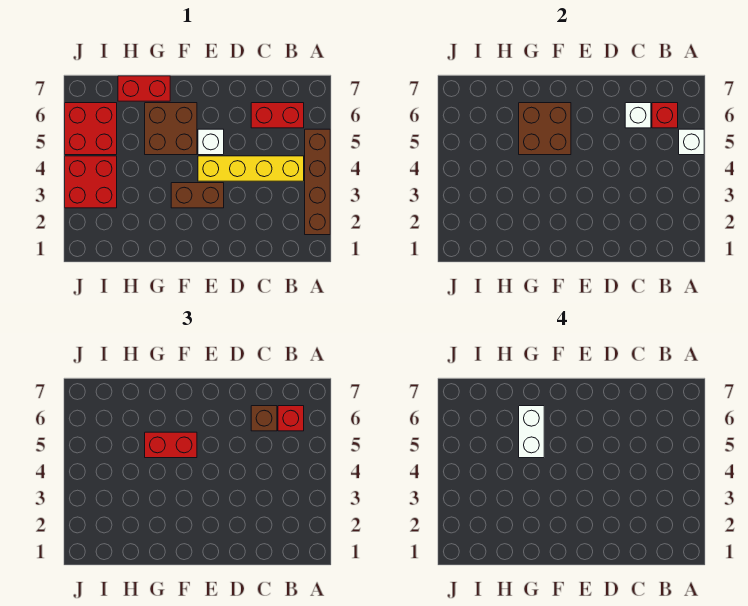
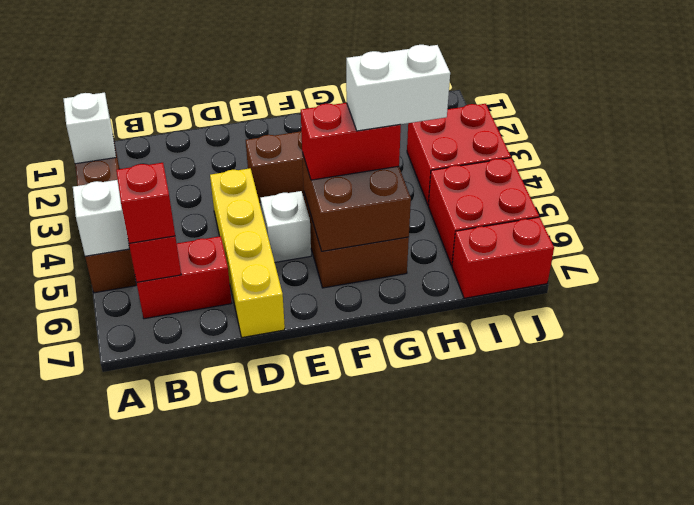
yellow brick B4:E4 level 1 -> yellow brick D4:D7 level 1
white brick C6 level 2 -> white brick A2 level 2
brown brick C6 level 3 -> none
white brick G5:G6 level 4 -> white brick G5:H5 level 4
red brick G7:H7 level 1 -> red brick I7:J7 level 1

